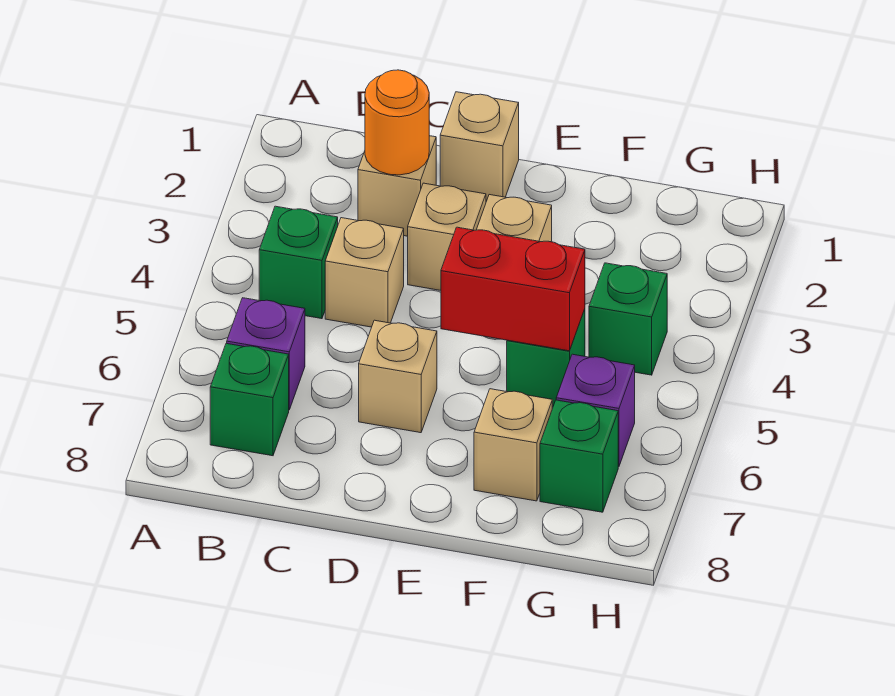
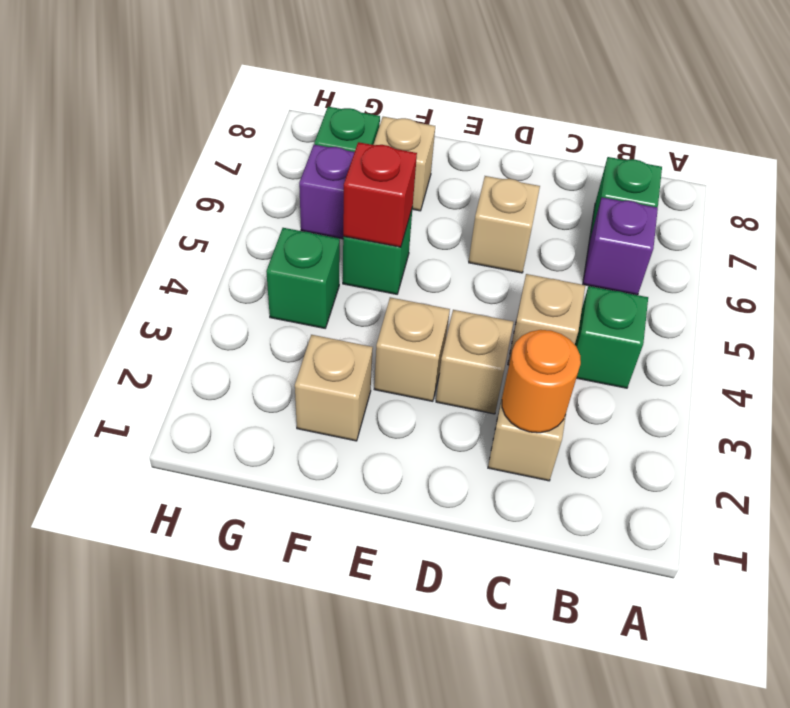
tan brick D1 level 1 -> tan brick F2 level 1
red brick E5:F5 level 2 -> red brick F5 level 2

